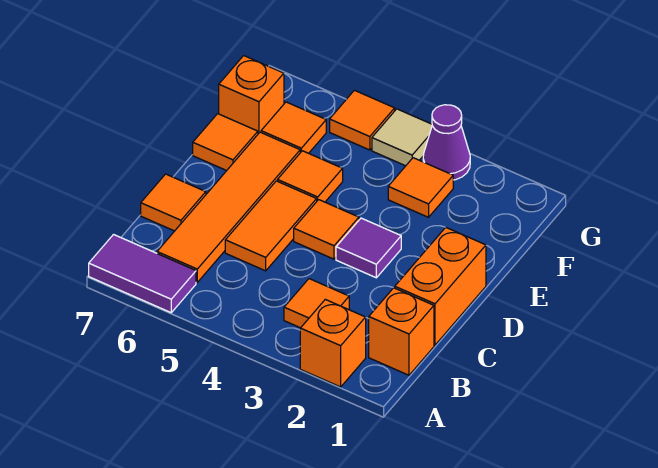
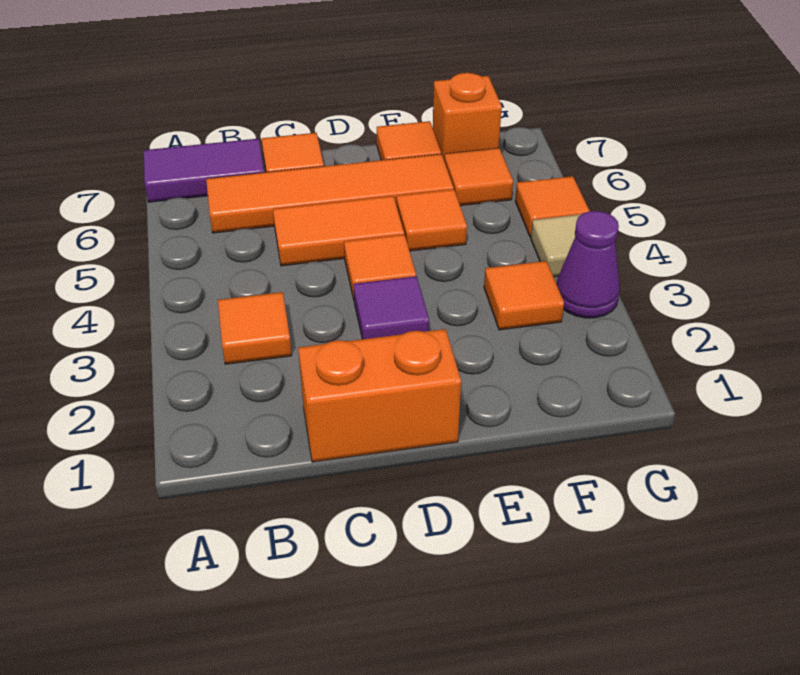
orange brick A2 level 1 -> none
purple tile A6:A7 level 1 -> purple tile A7:B7 level 1
orange brick B1 level 1 -> none

